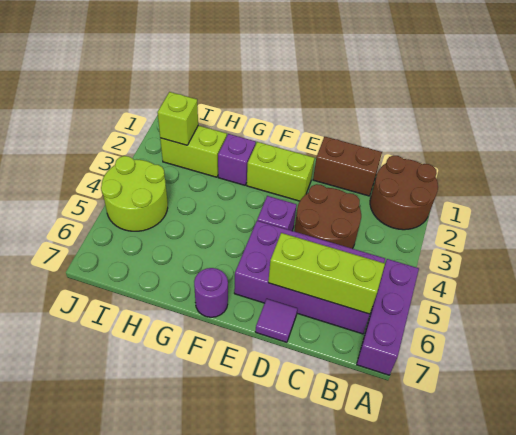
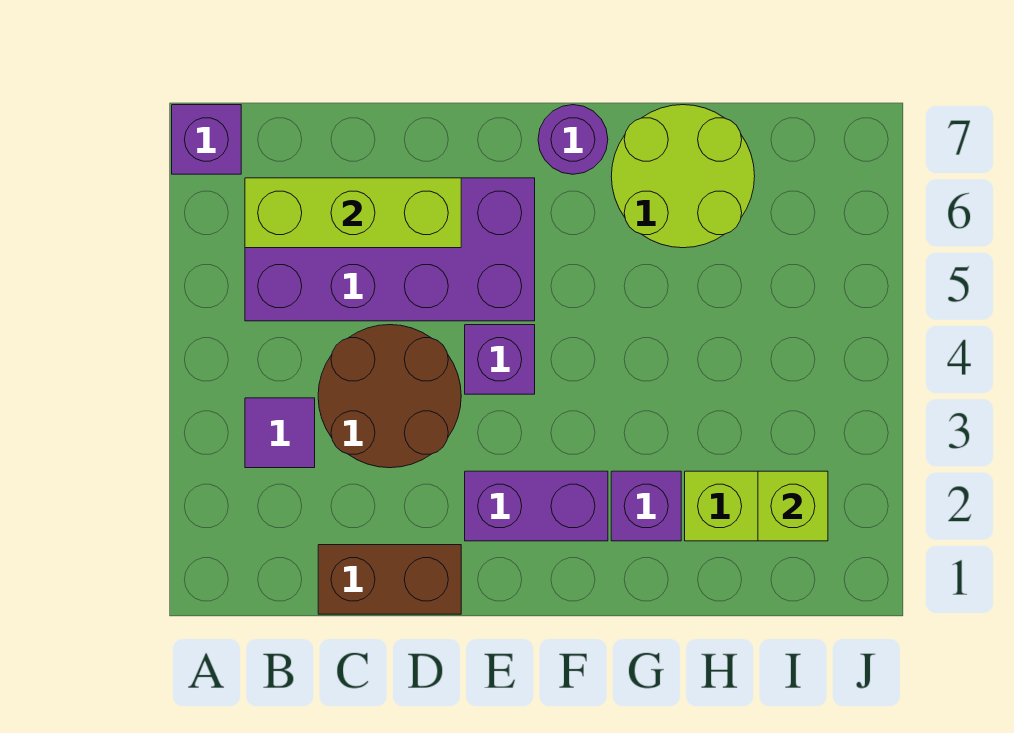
brown round brick A1:B2 level 1 -> none
purple brick A5:A7 level 1 -> purple brick A7 level 1
purple tile D7 level 1 -> purple tile B3 level 1
lime brick E2:F2 level 1 -> purple brick E2:F2 level 1
lime round brick I4:J5 level 1 -> lime round brick G6:H7 level 1

